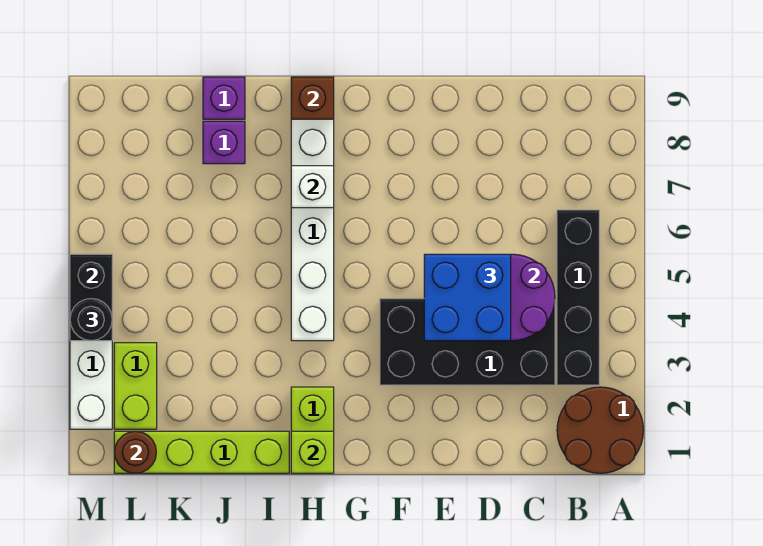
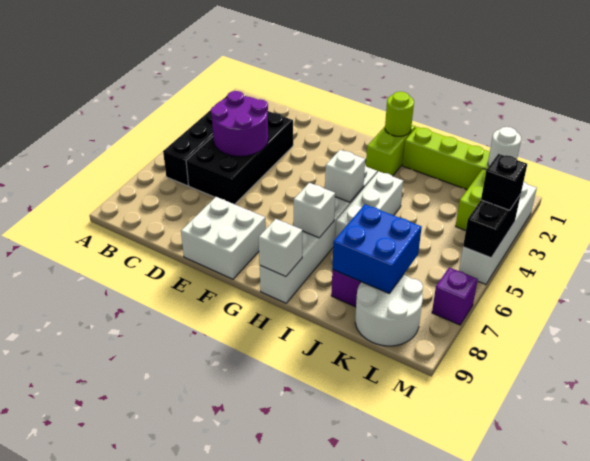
brown round brick A1:B2 level 1 -> none
black brick C3:F4 level 1 -> black brick C3:D6 level 1
blue brick D4:E5 level 3 -> blue brick J7:K8 level 2
none -> white brick E8:F9 level 1
lime brick H1 level 2 -> lime round brick H1 level 2
none -> white brick H5 level 2
brown brick H9 level 2 -> white brick H9 level 2
none -> white brick I4:I6 level 1
purple brick J9 level 1 -> purple brick M7 level 1
none -> white round brick K8:L9 level 1
brown round brick L1 level 2 -> white round brick L1 level 2
black round brick M4 level 3 -> black brick M4 level 3

